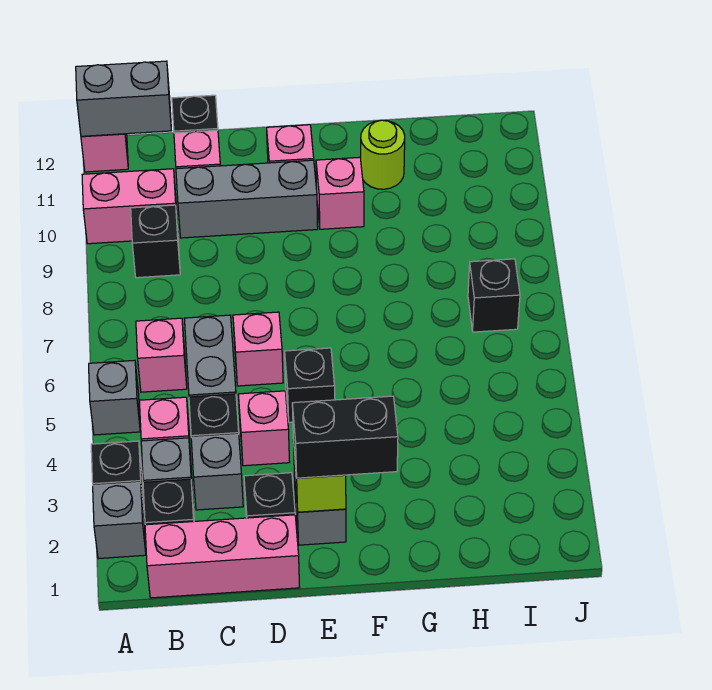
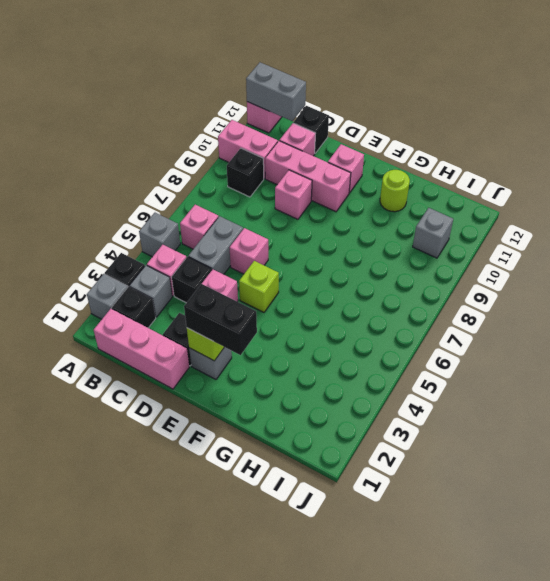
grey brick C3 level 1 -> grey brick I10 level 1
grey brick C10:E10 level 1 -> pink brick C10:E10 level 1
black brick E5 level 1 -> lime brick E5 level 1
pink brick F10 level 1 -> pink brick D9 level 1
black brick I7 level 1 -> none

